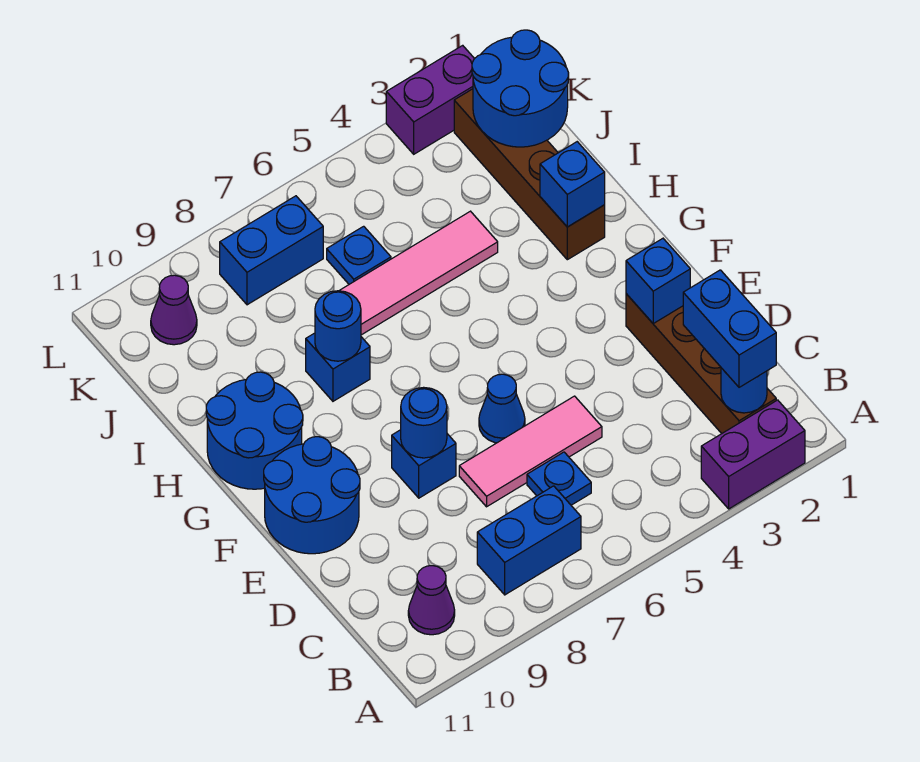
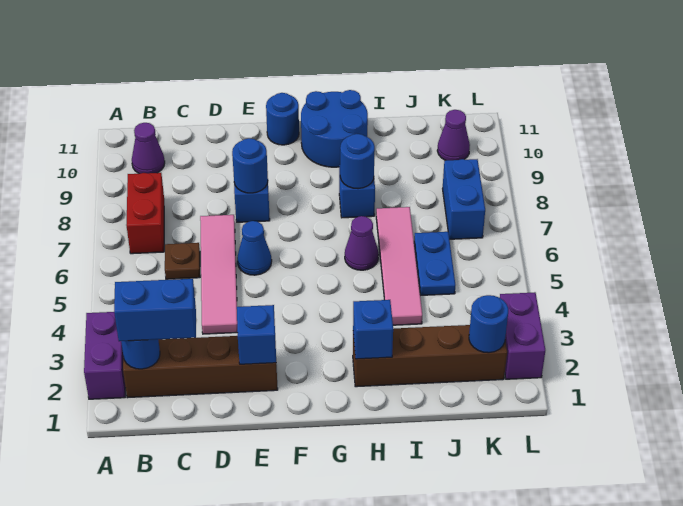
blue brick B7:B8 level 1 -> red brick B7:B8 level 1
blue plate C6 level 1 -> brown plate C6 level 1
pink tile D5:D7 level 1 -> pink tile D4:D7 level 1
blue round brick E10:F11 level 1 -> blue round brick F11 level 1
none -> purple cone H6 level 1
blue round brick J1:K2 level 2 -> blue round brick K2 level 2
blue plate J6 level 1 -> blue plate J5:J6 level 1

